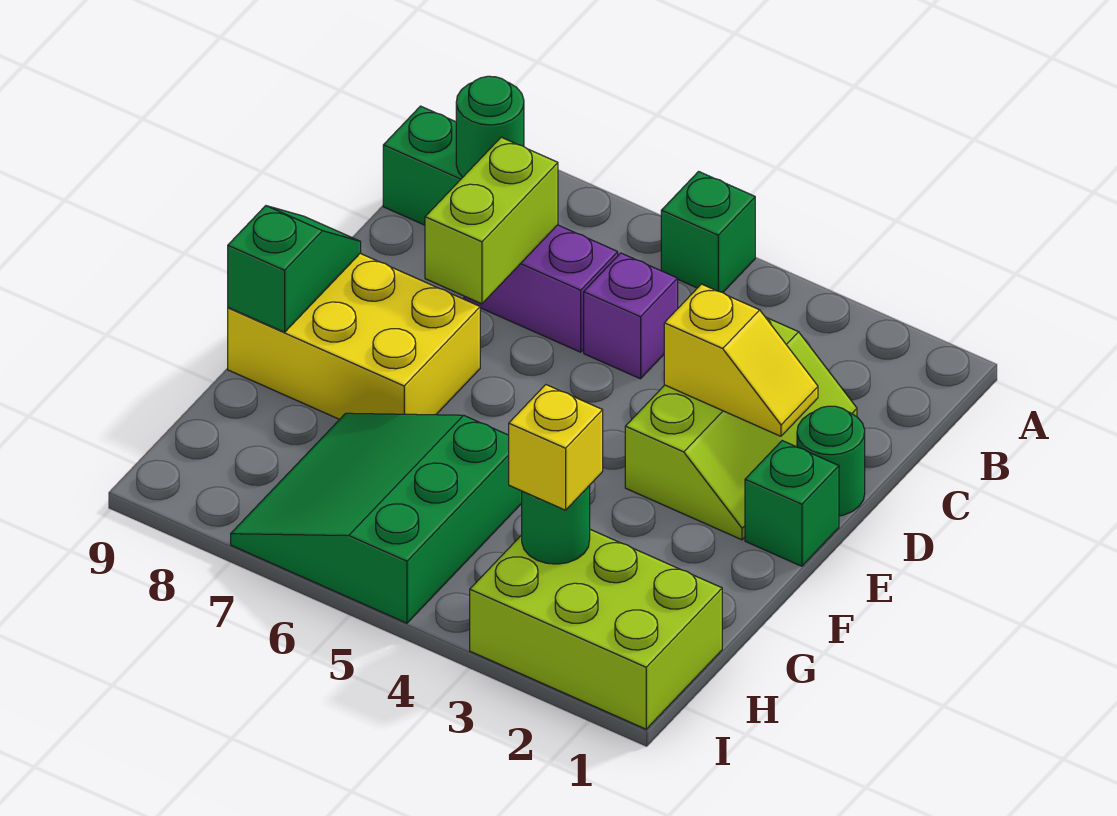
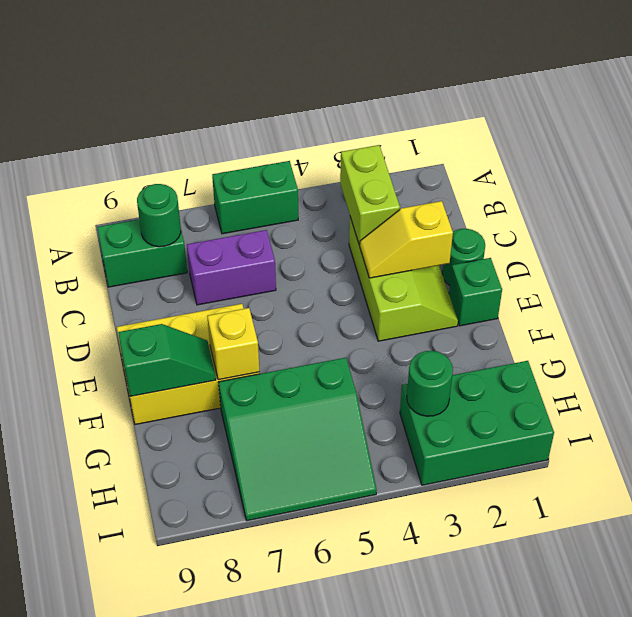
green brick A5 level 1 -> green brick A5:A6 level 1
purple brick C5 level 1 -> none
lime brick C7:D7 level 2 -> lime brick B3:C3 level 2
yellow slope D2:D3 level 2 top 3 -> yellow slope D2:D3 level 2 top 2
green slope E9:F9 level 2 top F -> green slope F8:F9 level 2 top 9
green slope G5:I7 level 1 top 5 -> green slope G5:I7 level 1 top G
lime brick H1:I3 level 1 -> green brick H1:I3 level 1
yellow brick H3 level 3 -> yellow brick F7 level 2

